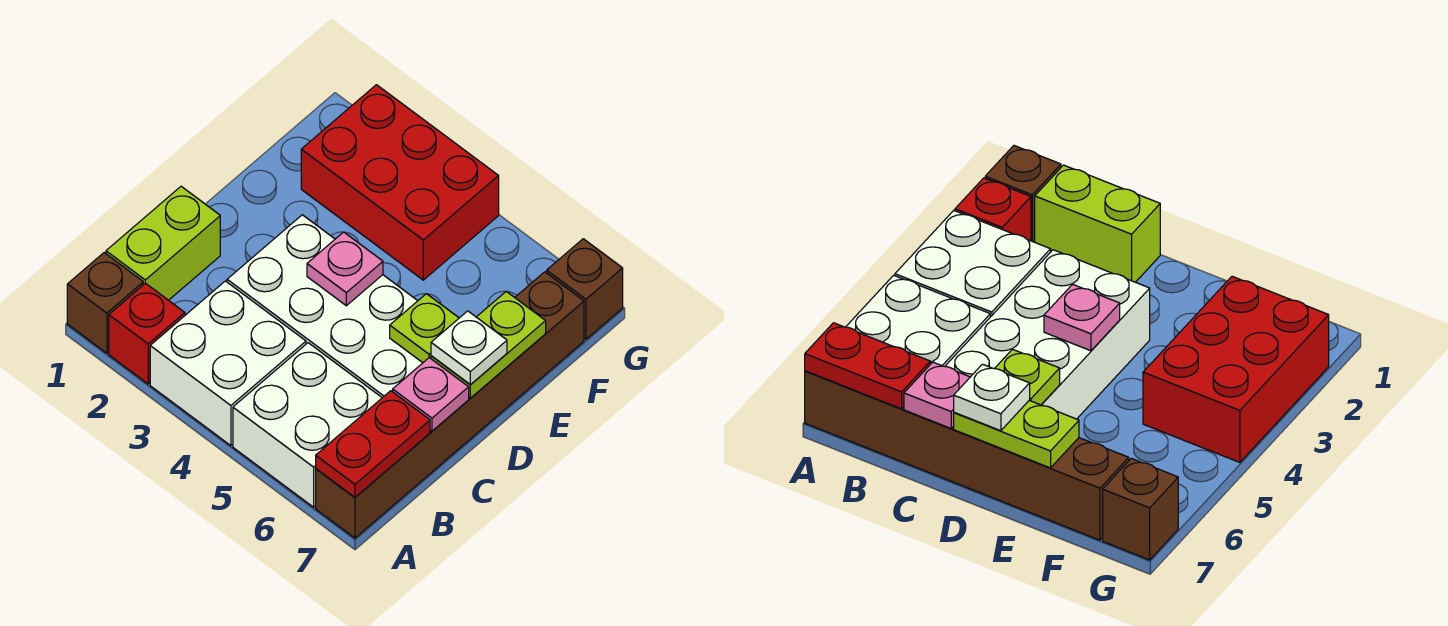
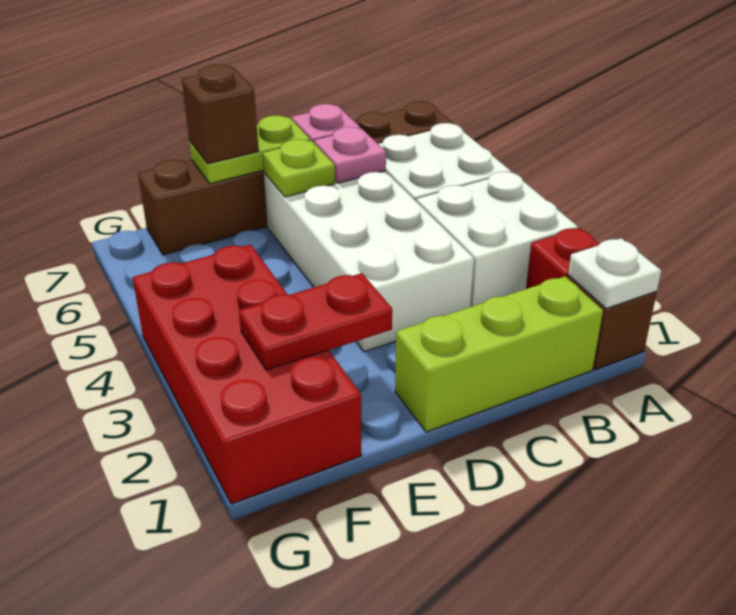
red plate A7:B7 level 2 -> red plate E2:F2 level 2
lime brick B1:C1 level 1 -> lime brick B1:D1 level 1
pink plate D4 level 2 -> pink plate C6 level 2
white plate D7 level 3 -> white plate A1 level 2
red brick F2:G4 level 1 -> red brick F1:G4 level 1
brown brick G7 level 1 -> brown brick E7 level 3

